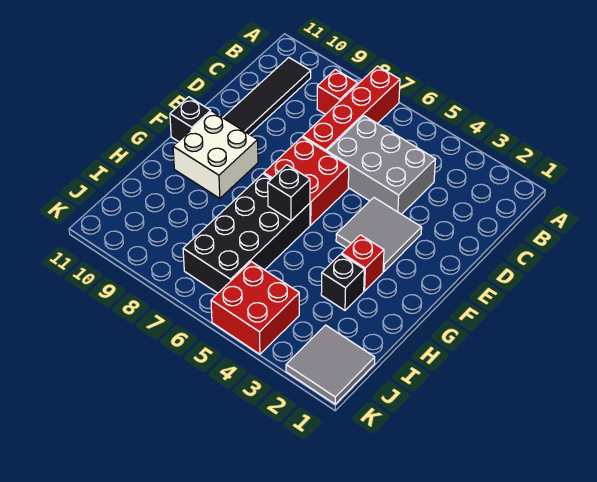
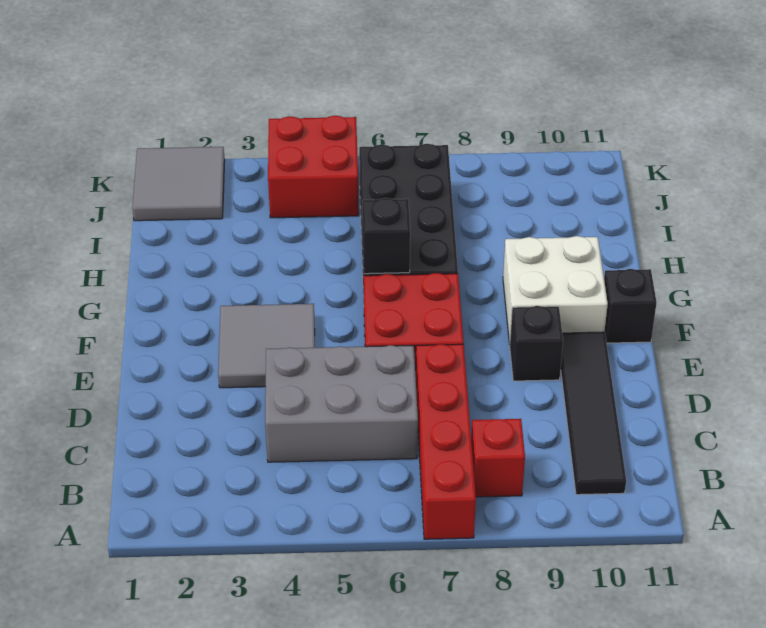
red brick G3 level 1 -> none
black brick H3 level 1 -> black brick E9 level 1

